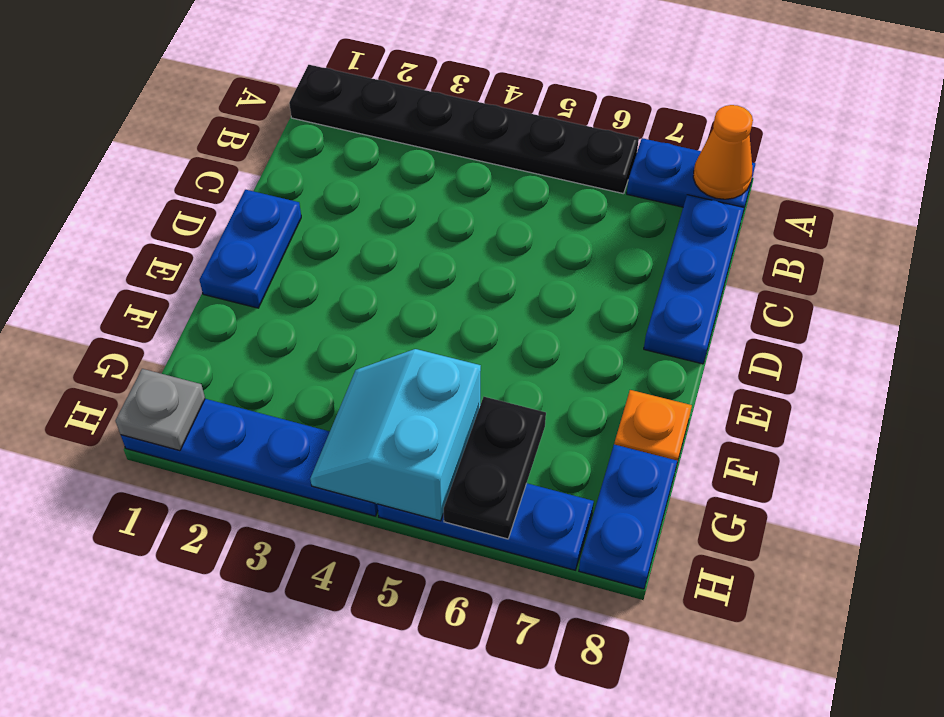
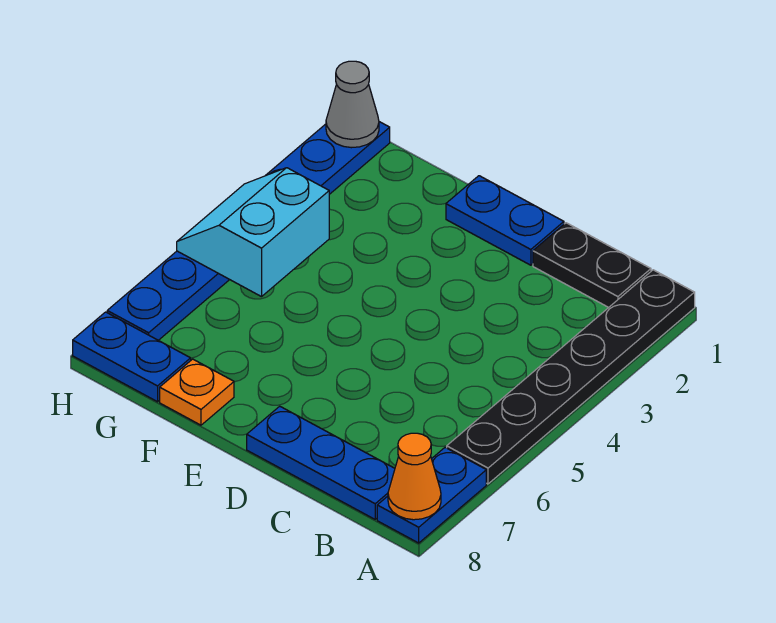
cyan slope G4:H5 level 2 top 5 -> cyan slope G4:H5 level 2 top G
black plate G6:H6 level 2 -> black plate B1:C1 level 1
grey plate H1 level 2 -> grey cone H1 level 2

